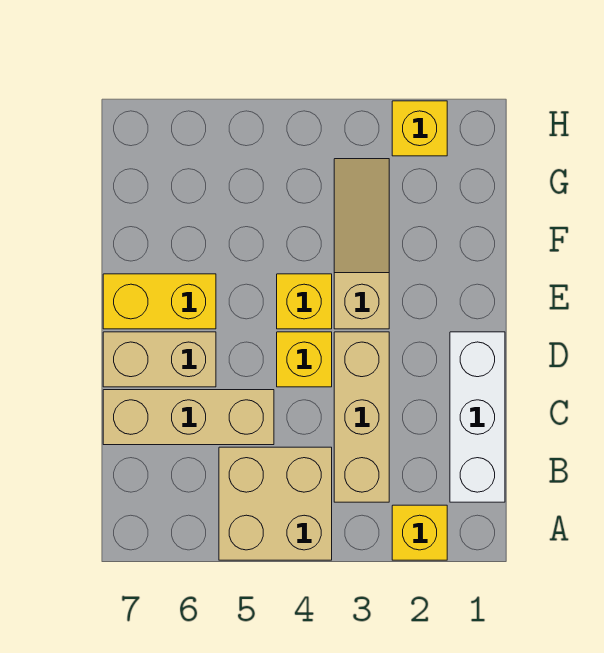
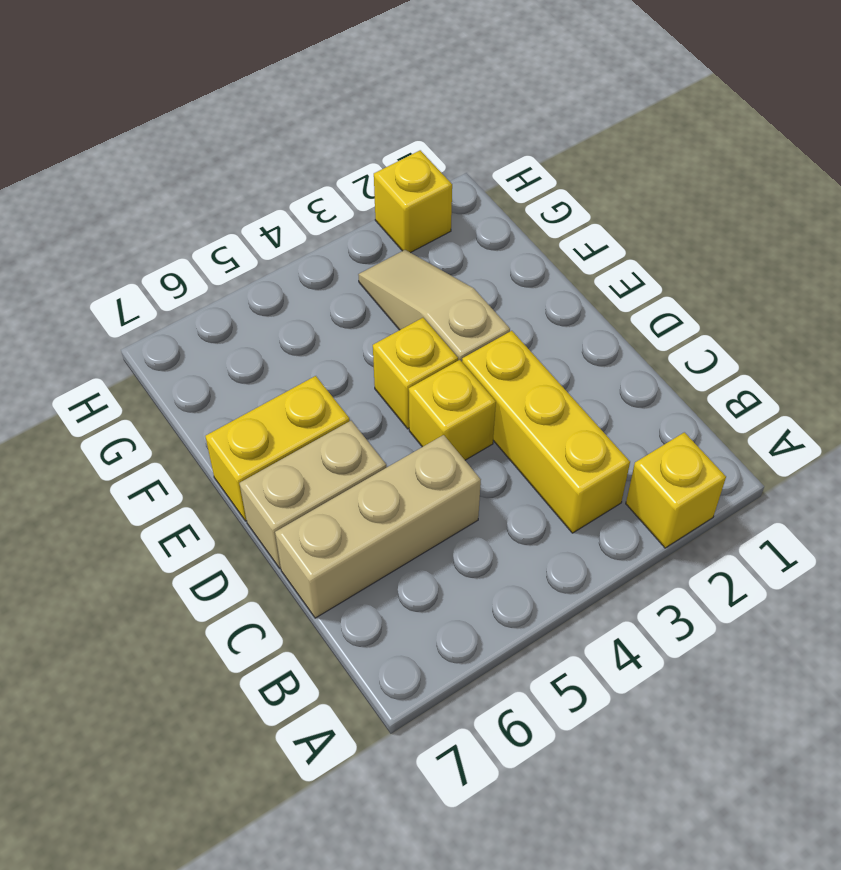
tan brick A4:B5 level 1 -> none
white brick B1:D1 level 1 -> none
tan brick B3:D3 level 1 -> yellow brick B3:D3 level 1

